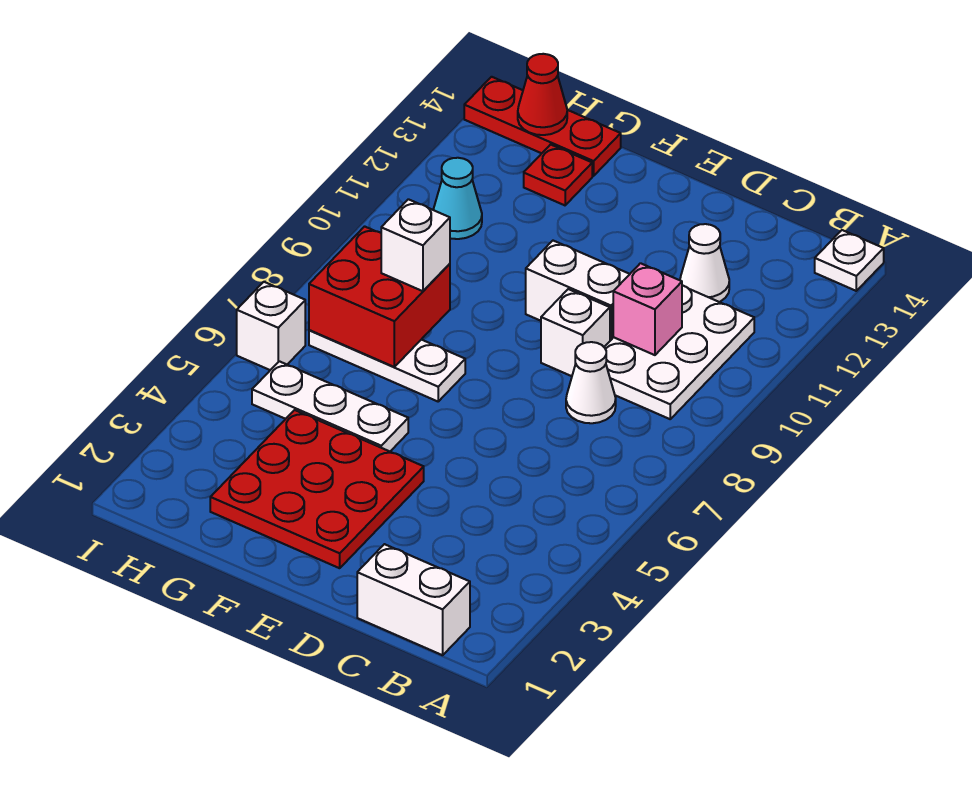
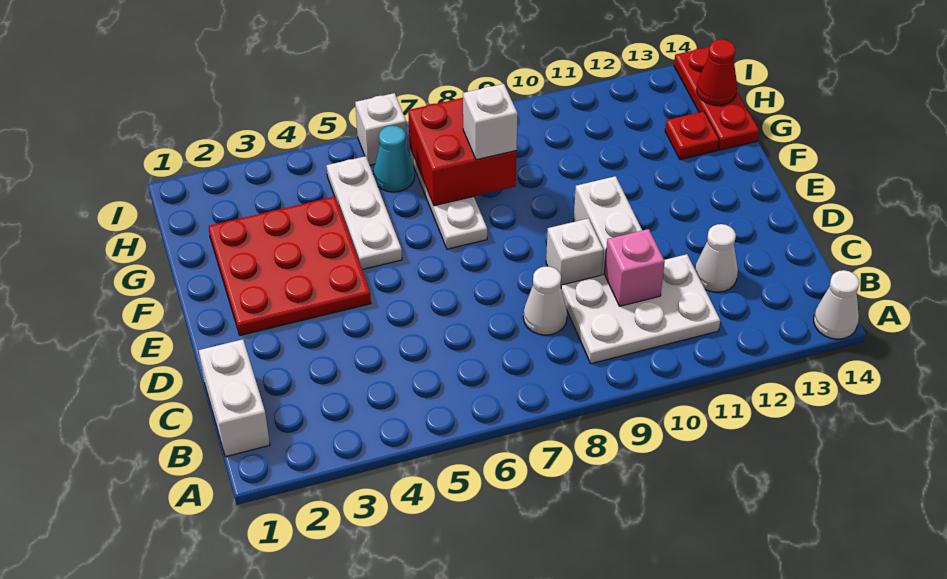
white plate A14 level 1 -> white cone A14 level 1
cyan cone H11 level 1 -> cyan cone H6 level 1

